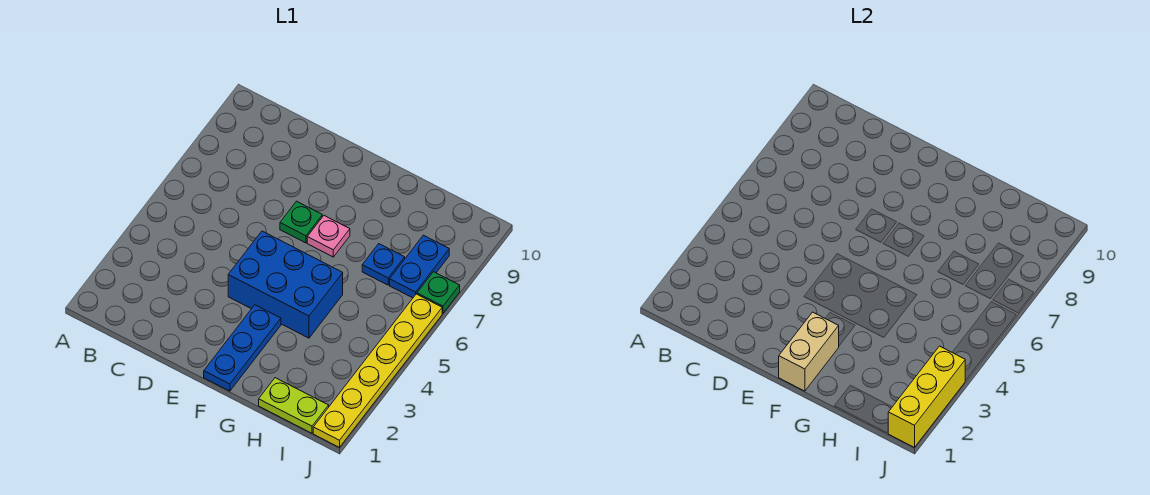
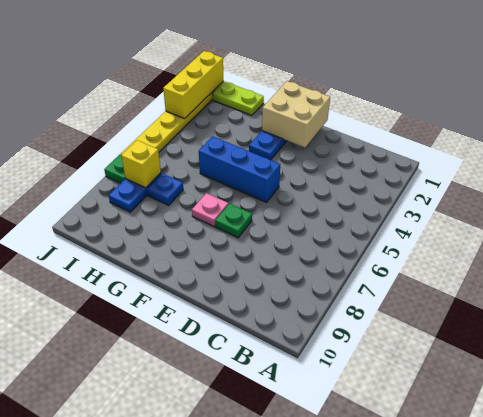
blue brick E4:G5 level 1 -> blue brick E5:G5 level 1
tan brick F1:F2 level 2 -> tan brick E1:F2 level 2
none -> yellow brick I7 level 2

